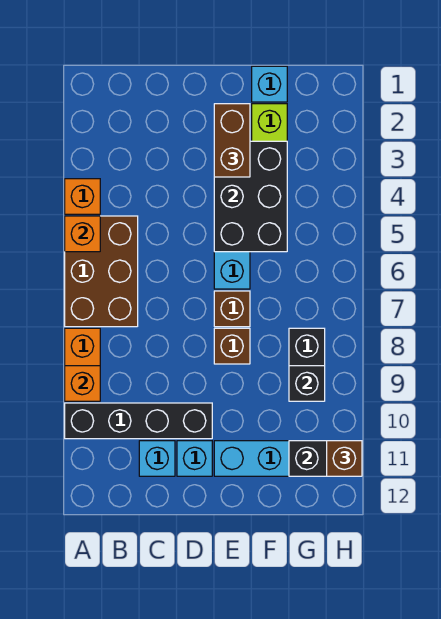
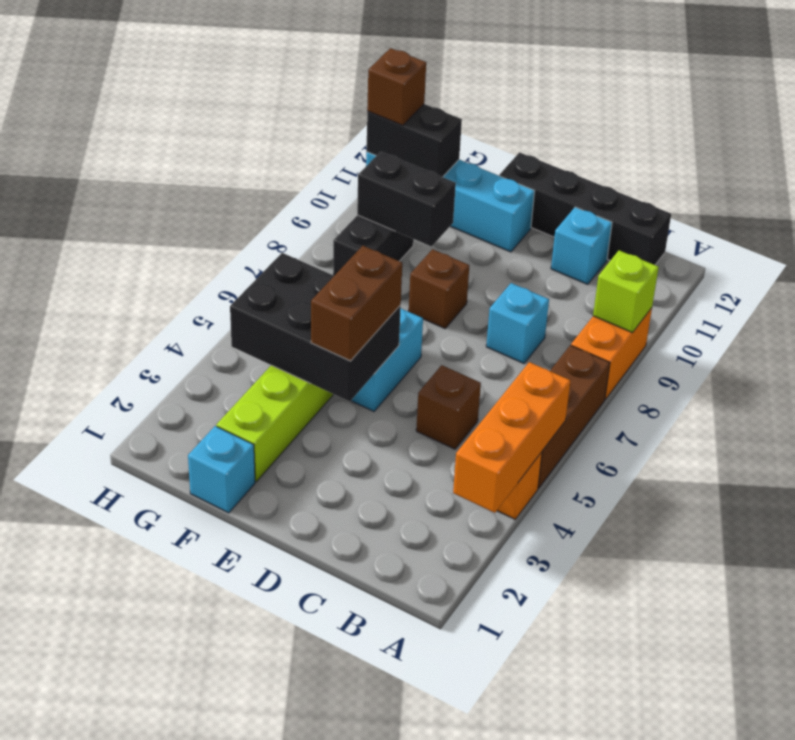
brown brick A5:B7 level 1 -> brown brick A5:A7 level 1
orange brick A5 level 2 -> orange brick A3:A5 level 2
orange brick A9 level 2 -> lime brick A9 level 2
black brick A10:D10 level 1 -> black brick B12:E12 level 1
cyan brick D11 level 1 -> cyan brick C8 level 1
brown brick E2:E3 level 3 -> brown brick E4:E5 level 3
black brick E3:F5 level 2 -> black brick E4:G5 level 2
brown brick E7 level 1 -> brown brick C5 level 1
black brick G9 level 2 -> black brick F9:G9 level 2

